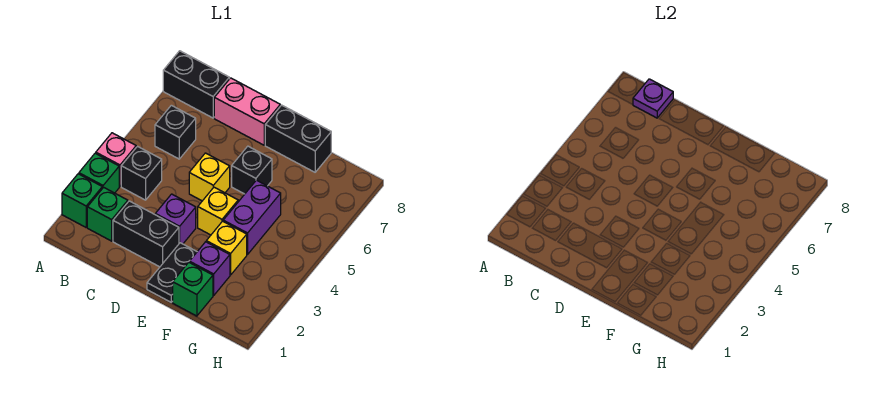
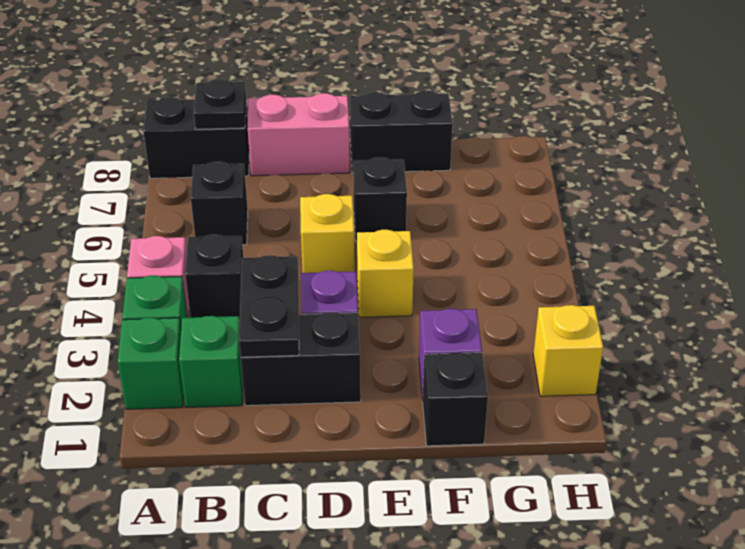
purple plate B8 level 2 -> black plate B8 level 2
black plate E1:E2 level 1 -> black plate C2:C3 level 2
green brick F1 level 1 -> black brick F1 level 1
yellow brick F3 level 1 -> yellow brick H2 level 1
purple brick F4:F5 level 1 -> none

